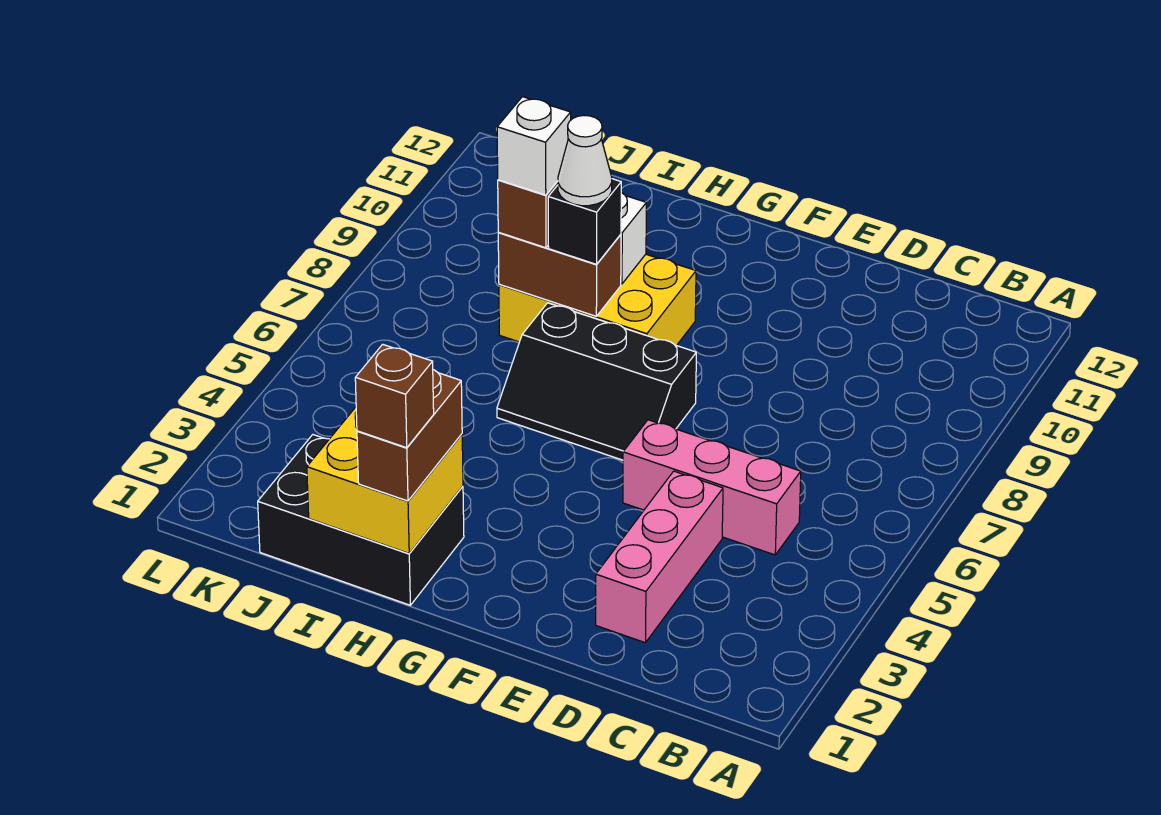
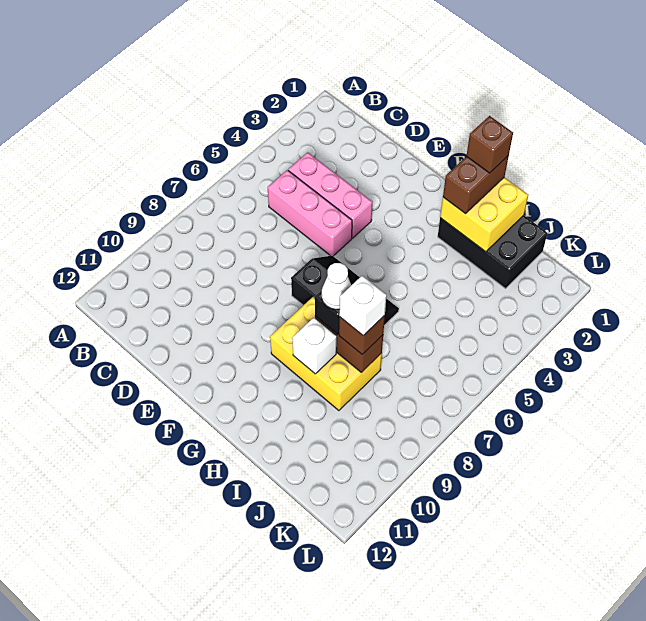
pink brick D2:D4 level 1 -> pink brick C4:E4 level 1

